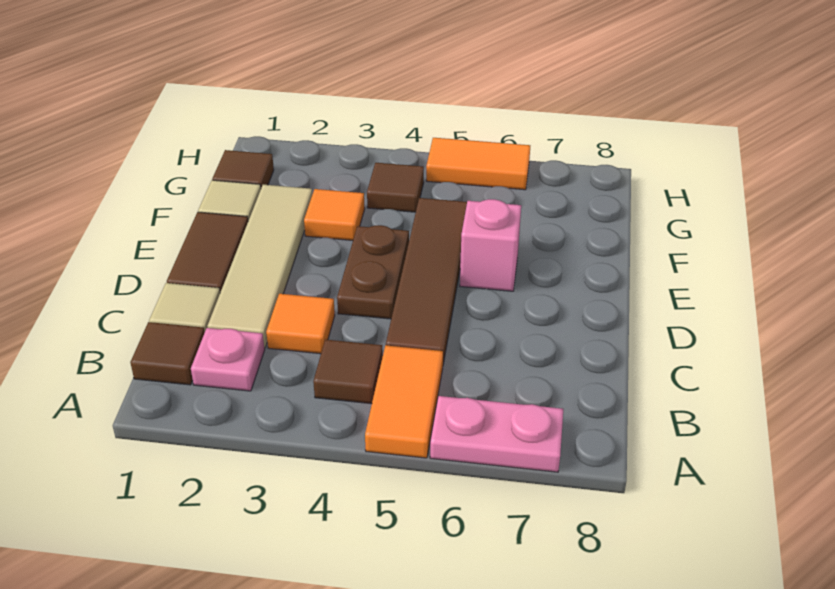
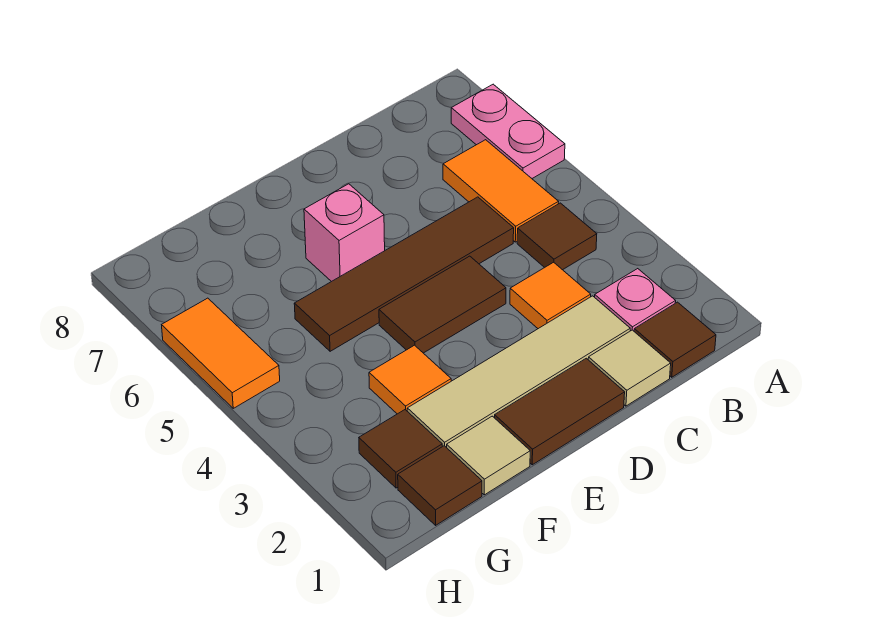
orange tile A5:B5 level 1 -> orange tile B5:B6 level 1
brown plate D4:E4 level 1 -> brown tile D4:E4 level 1
brown tile G4 level 1 -> brown tile G2 level 1

